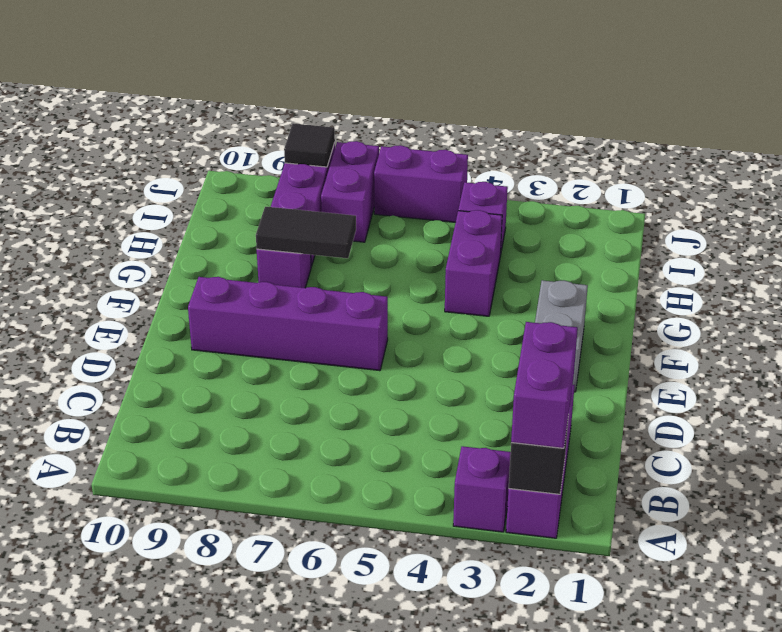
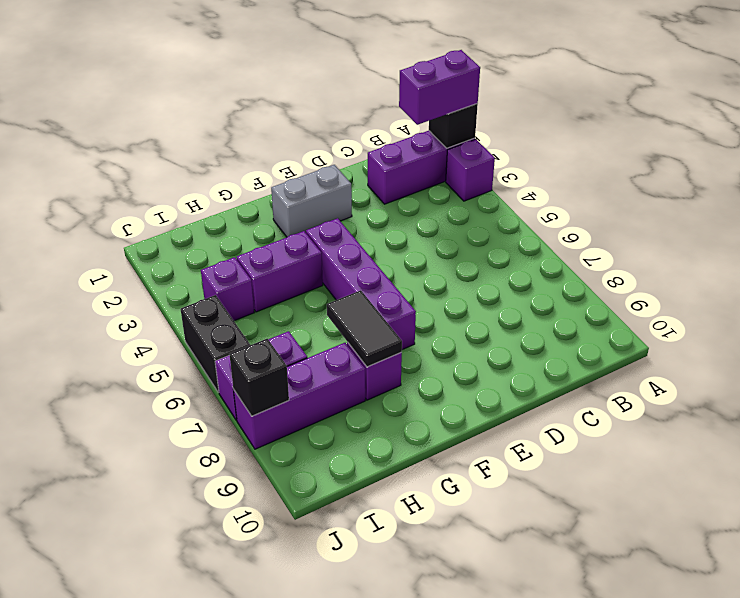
purple brick E6:E9 level 1 -> purple brick F4:F7 level 1
purple brick J5:J6 level 1 -> black brick J5:J6 level 1
black tile J8 level 2 -> black brick J8 level 2

